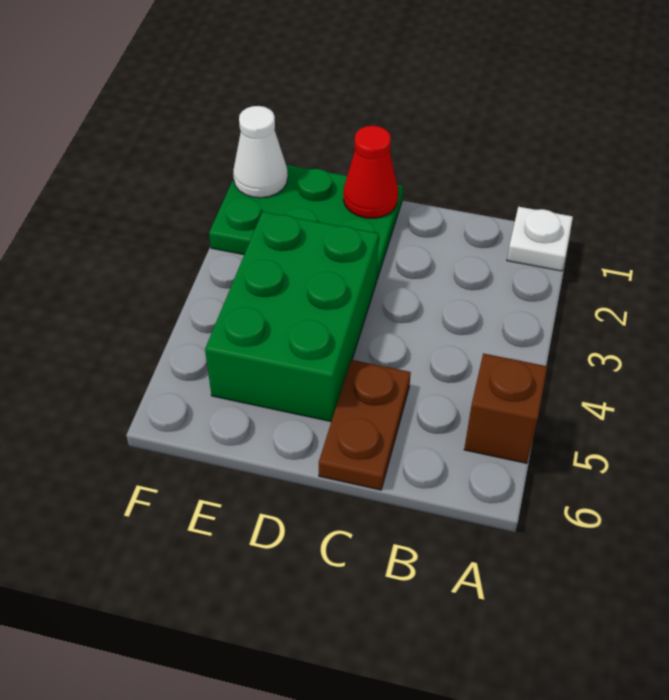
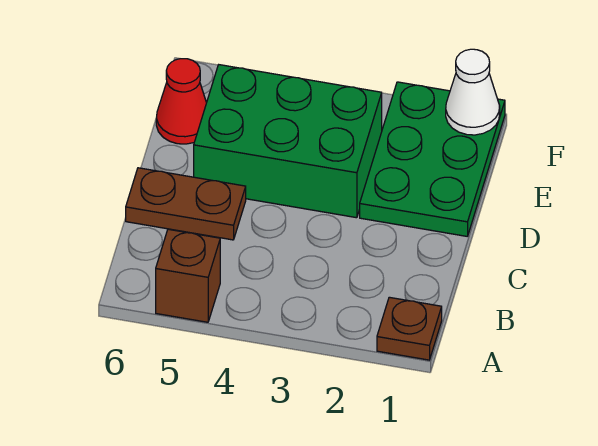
white plate A1 level 1 -> brown plate A1 level 1
red cone D1 level 2 -> red cone E6 level 1

